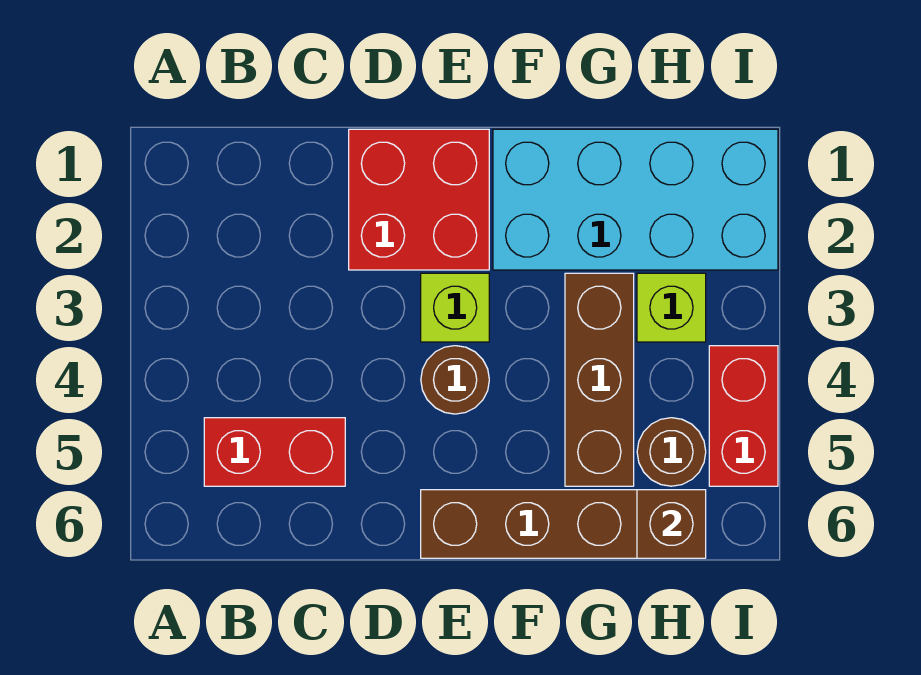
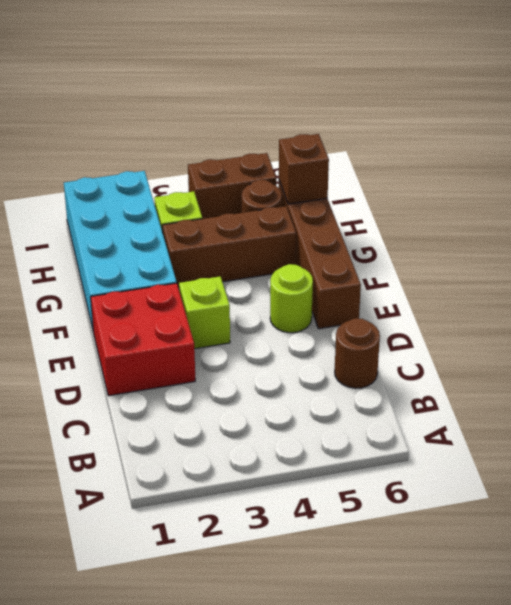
red brick B5:C5 level 1 -> none
brown round brick E4 level 1 -> brown round brick C6 level 1
none -> lime round brick E5 level 1
red brick I4:I5 level 1 -> brown brick I4:I5 level 1

